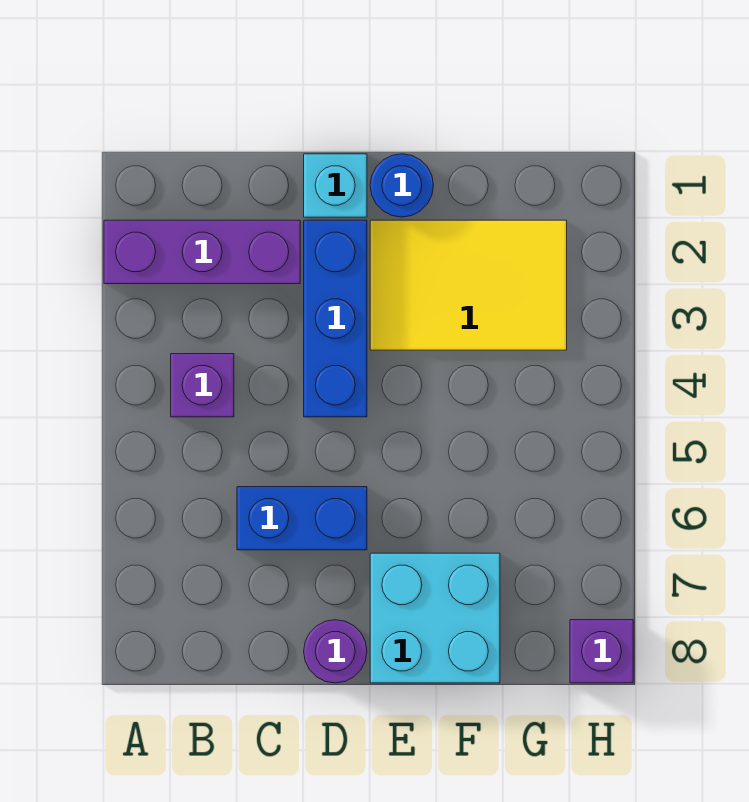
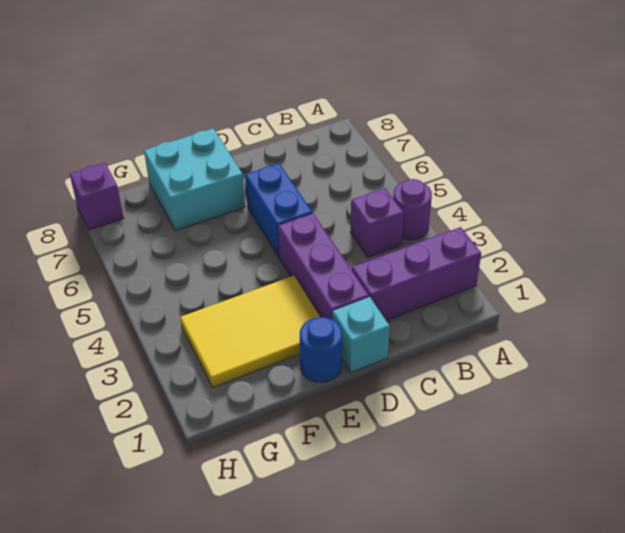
blue brick C6:D6 level 1 -> blue brick D5:D6 level 1
blue brick D2:D4 level 1 -> purple brick D2:D4 level 1
purple round brick D8 level 1 -> purple round brick A4 level 1

